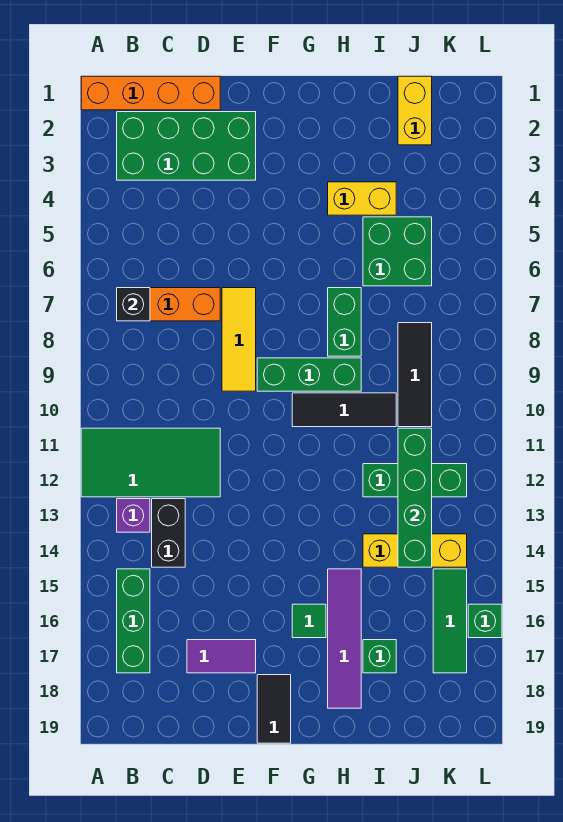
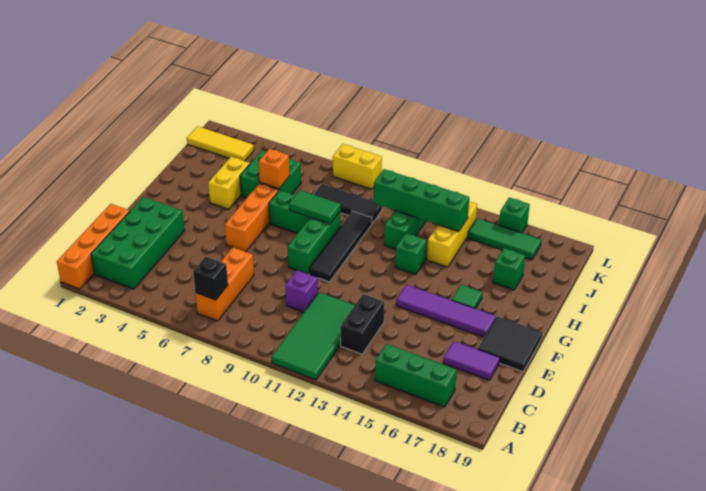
purple brick B13 level 1 -> purple brick D10 level 1
black brick C13:C14 level 1 -> black brick C13:D13 level 1
purple tile D17:E17 level 1 -> purple tile D17:D18 level 1
yellow tile E7:E9 level 1 -> yellow tile K1:K3 level 1
none -> orange brick F6:H6 level 1
black tile F18:F19 level 1 -> black tile E18:F19 level 1
black tile G10:I10 level 1 -> black tile F10:I10 level 1
none -> green tile H8:H9 level 2
none -> green brick H13 level 1
purple tile H15:H18 level 1 -> purple tile F14:F17 level 1
none -> orange brick I6 level 2
yellow brick J1:J2 level 1 -> yellow brick L8:L9 level 1

